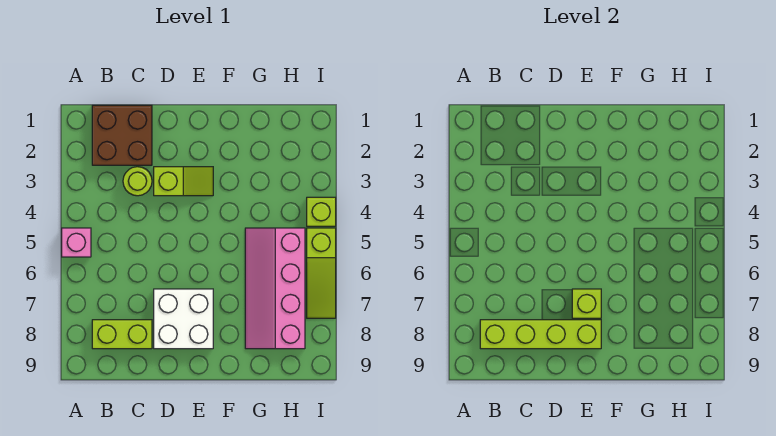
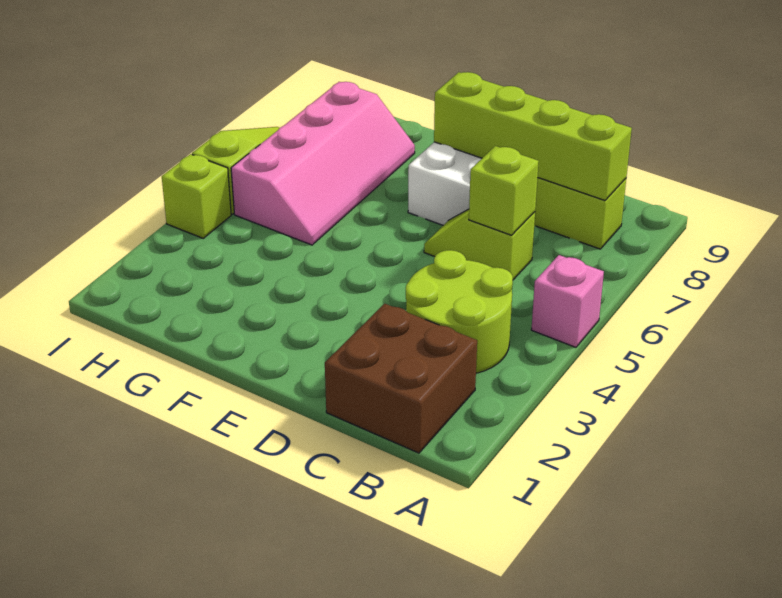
lime round brick C3 level 1 -> lime round brick B3:C4 level 1
lime slope D3:E3 level 1 top D -> lime slope C6:D6 level 1 top C
lime brick E7 level 2 -> lime brick C6 level 2

